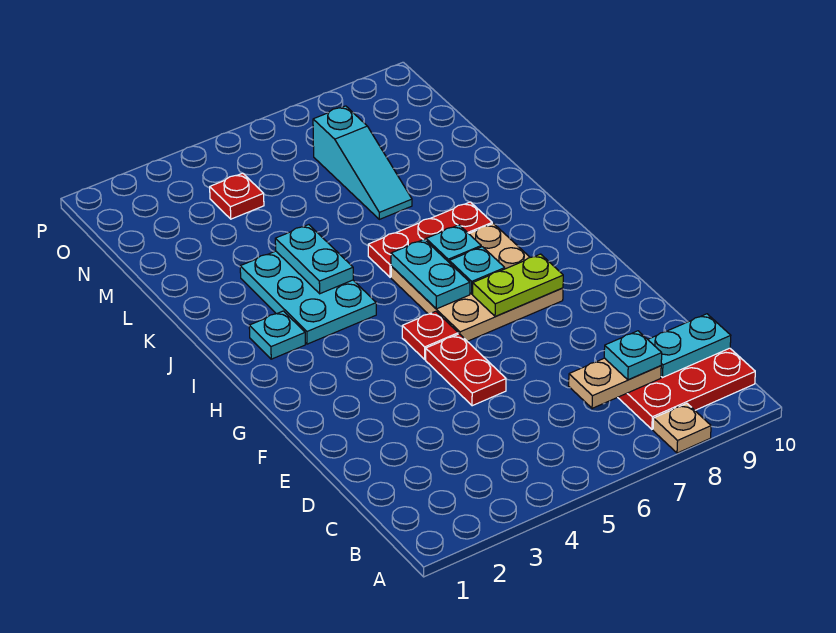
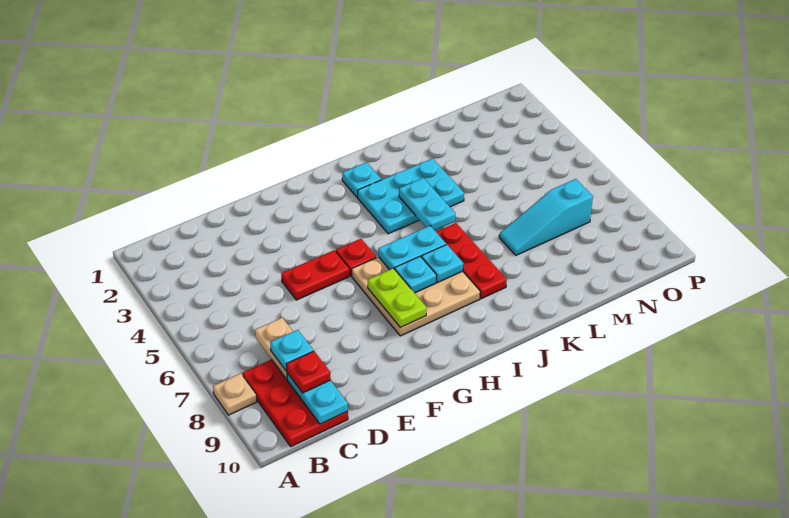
cyan plate J4:K4 level 2 -> cyan plate J4:J5 level 2
red plate N4 level 1 -> red plate C9 level 3

